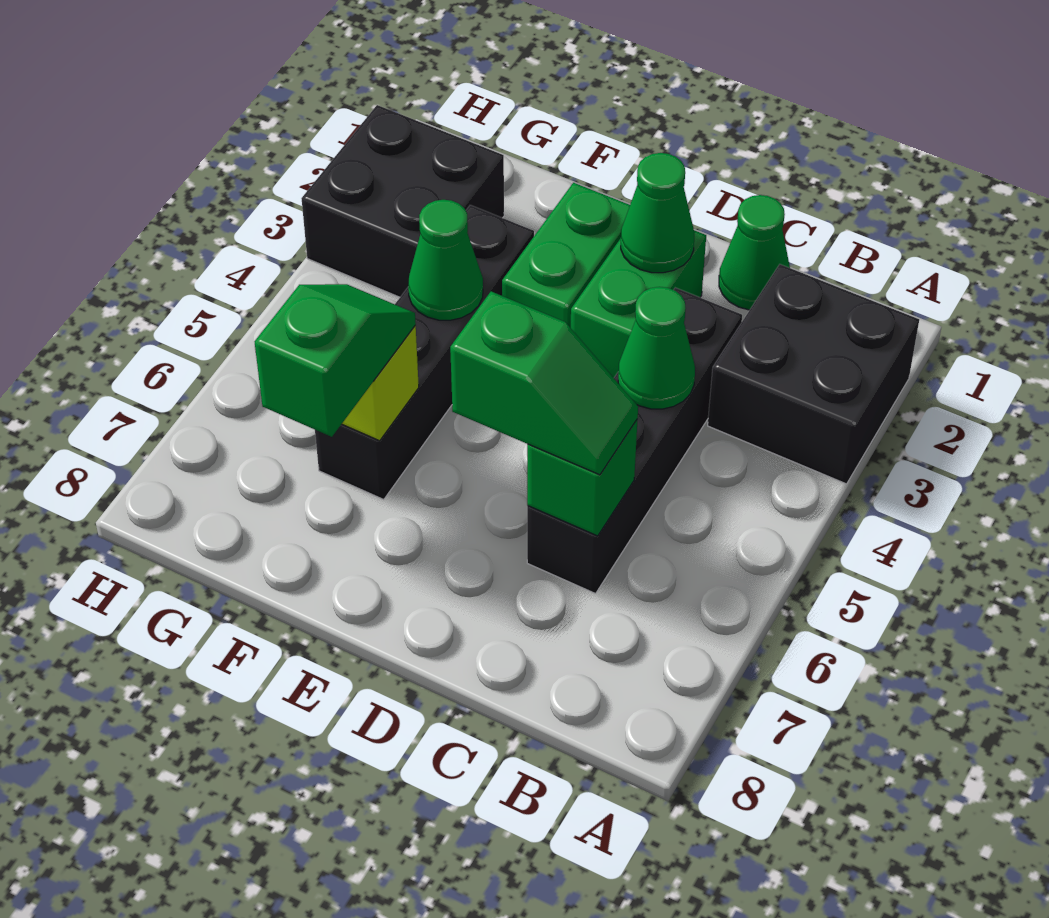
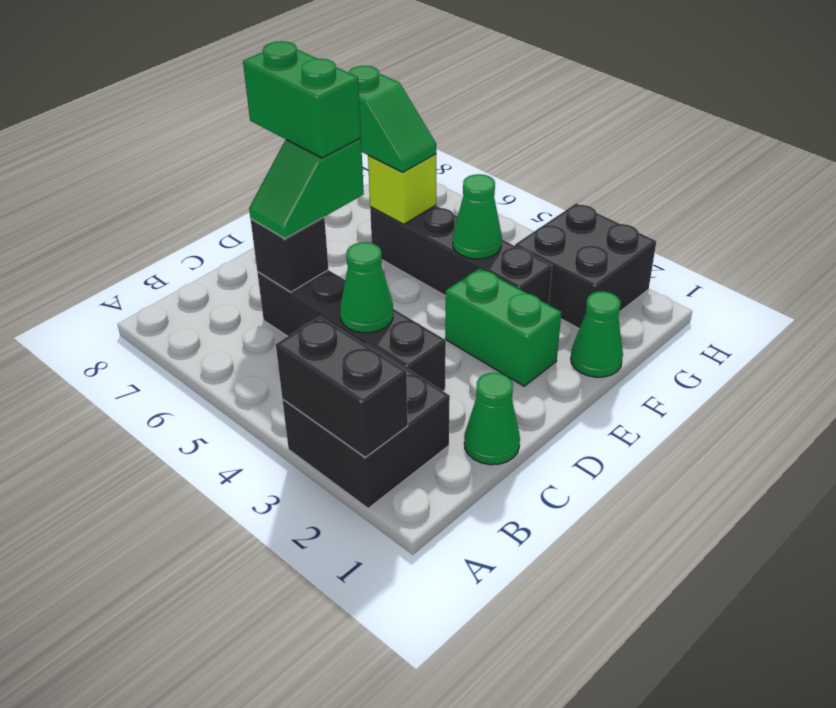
none -> black brick A2:A3 level 2
green brick C6 level 2 -> black brick C6 level 2
green brick D2:D3 level 1 -> green brick D6:D7 level 4
green cone D2 level 2 -> green cone F1 level 1

